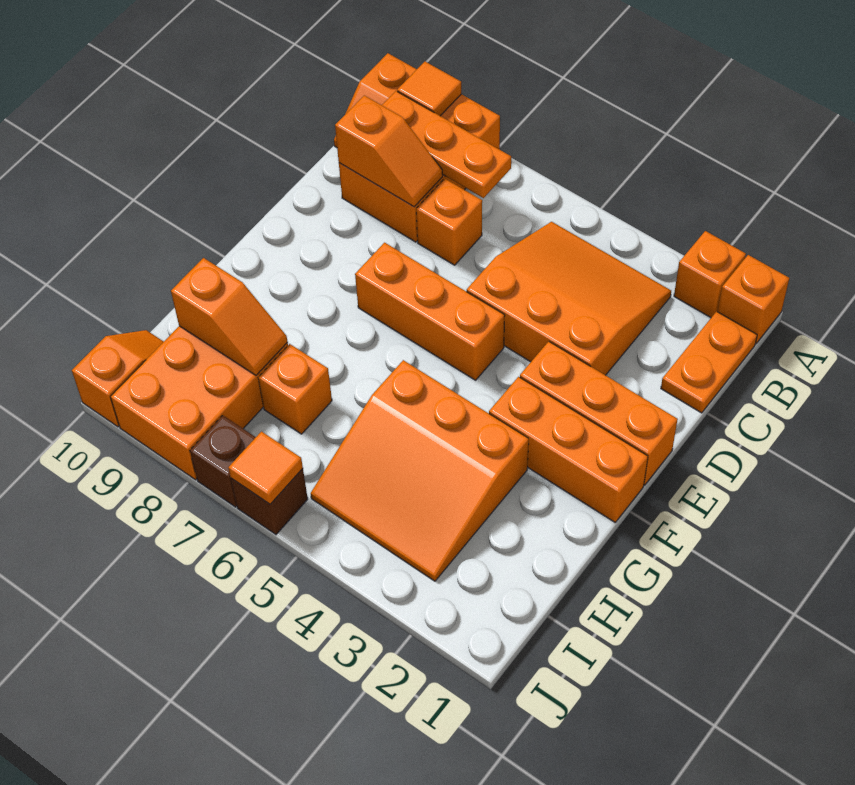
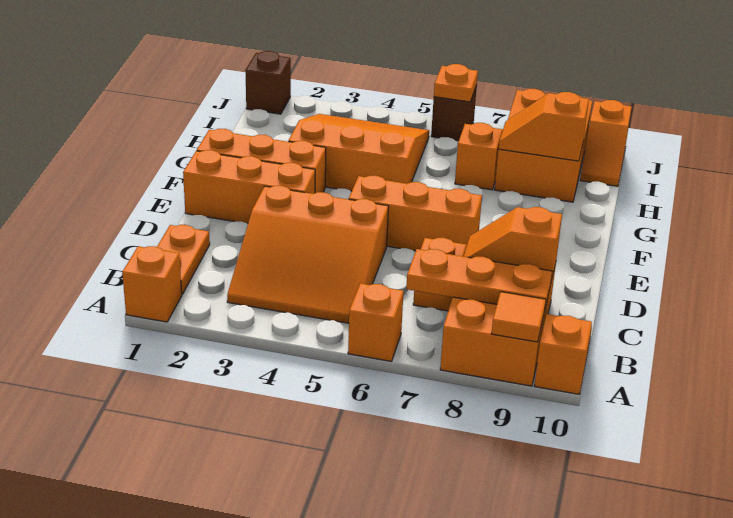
orange brick A2 level 1 -> orange brick A6 level 1
orange tile J6 level 2 -> orange plate J6 level 2
brown brick J7 level 1 -> brown brick J1 level 1

